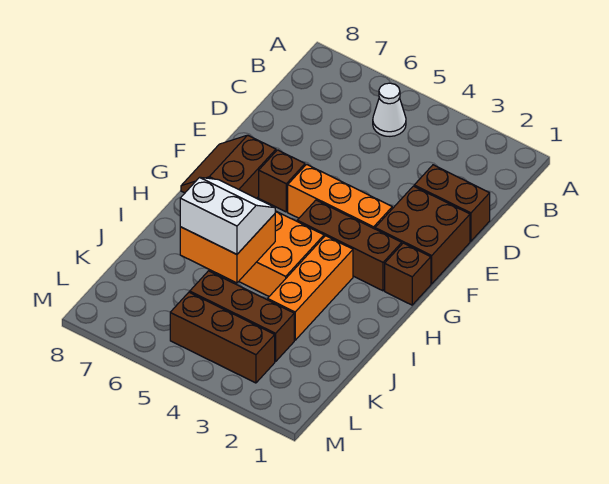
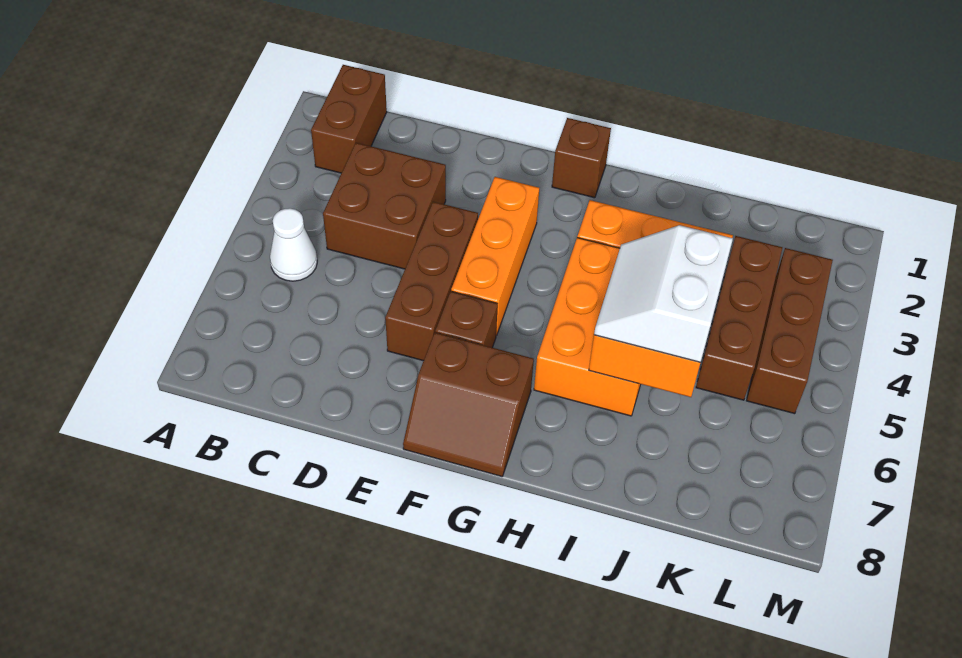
brown brick D1:D2 level 1 -> brown brick B1:B2 level 1
brown brick E1:F2 level 1 -> brown brick C3:D4 level 1
brown brick G2:G4 level 1 -> brown brick E4:E6 level 1

